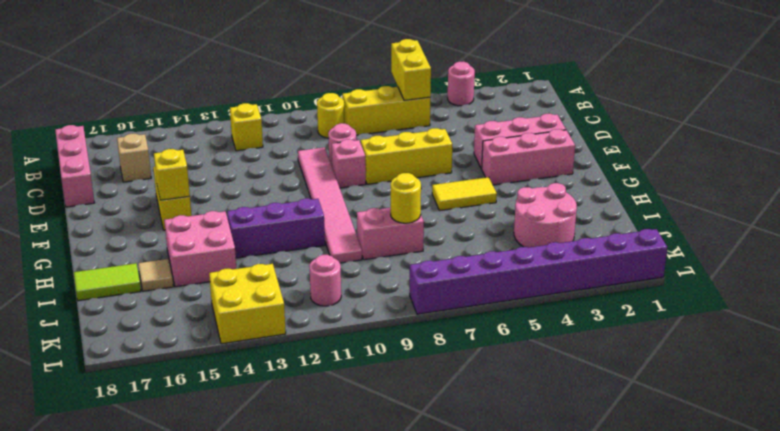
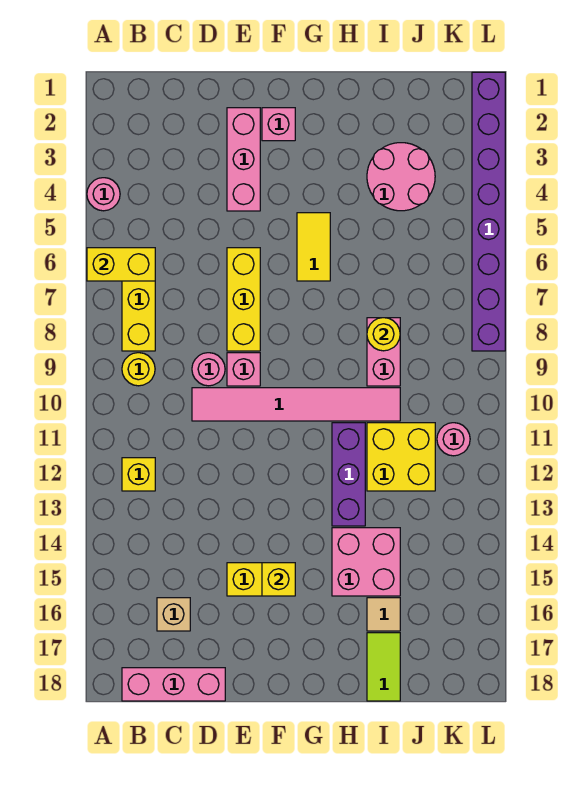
pink brick F2:F4 level 1 -> pink brick F2 level 1
yellow brick K13:L14 level 1 -> yellow brick I11:J12 level 1

